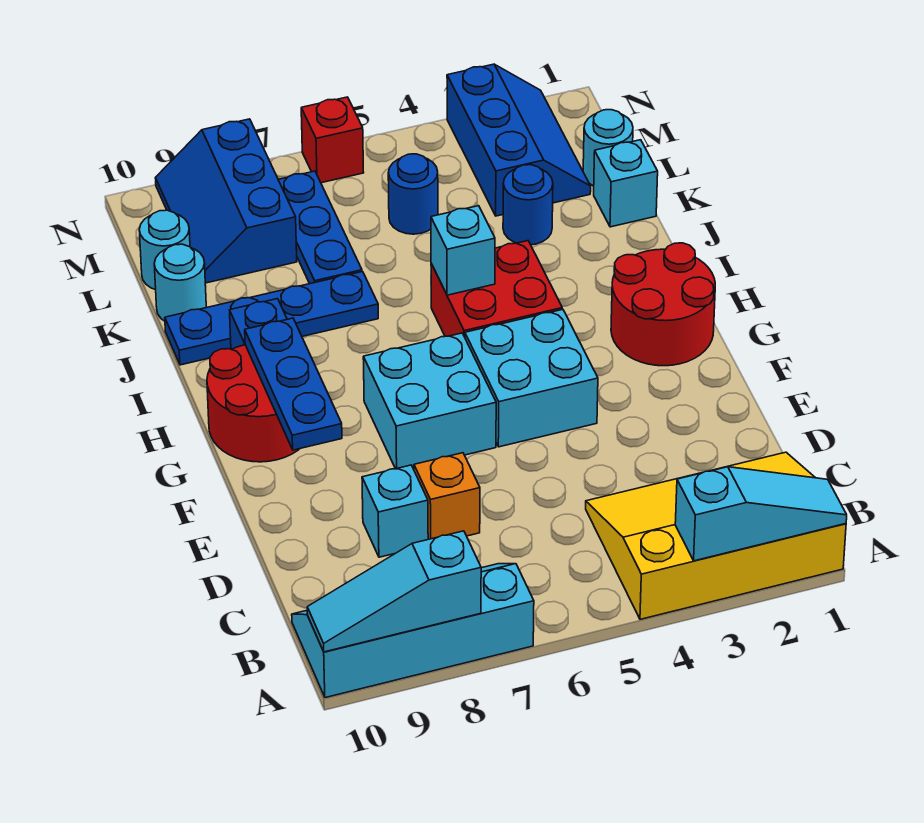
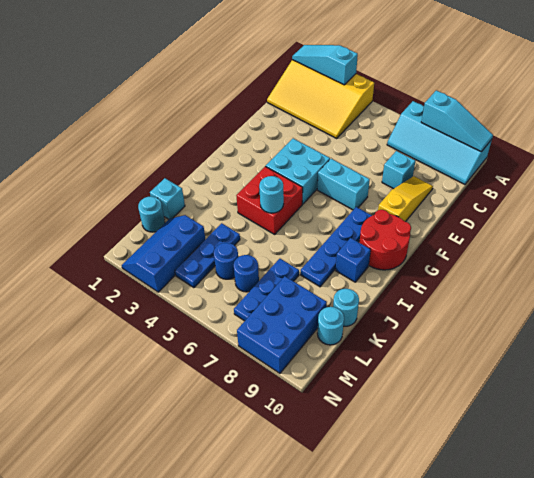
orange brick D7 level 1 -> none
none -> yellow slope D9:F9 level 1 top F
cyan brick F6:G7 level 1 -> cyan brick F6:F7 level 1
blue plate F9:H9 level 2 -> blue plate K4:M4 level 1
red round brick G1:H2 level 1 -> none
cyan brick I5 level 2 -> cyan round brick I5 level 2
blue plate J7:J10 level 1 -> blue plate G8:J8 level 1
blue round brick K3 level 1 -> blue round brick L6 level 1
blue slope L8:N9 level 1 top 8 -> blue brick L8:N9 level 1
red brick N6 level 1 -> none

